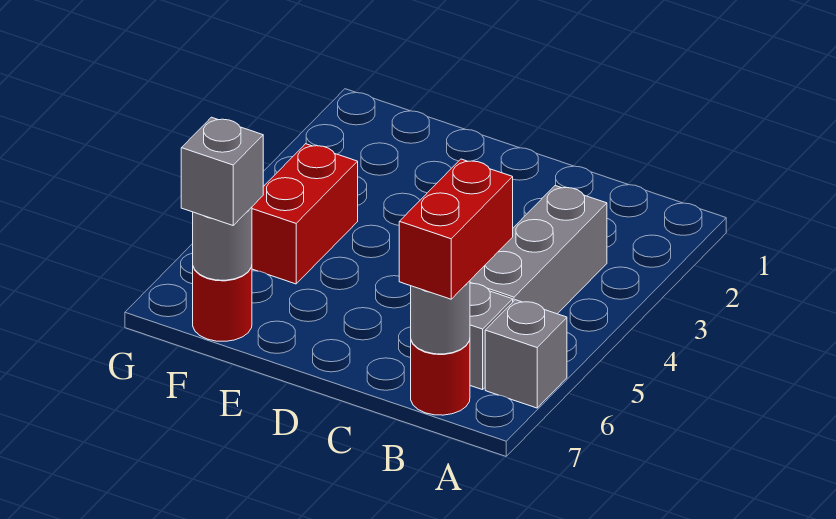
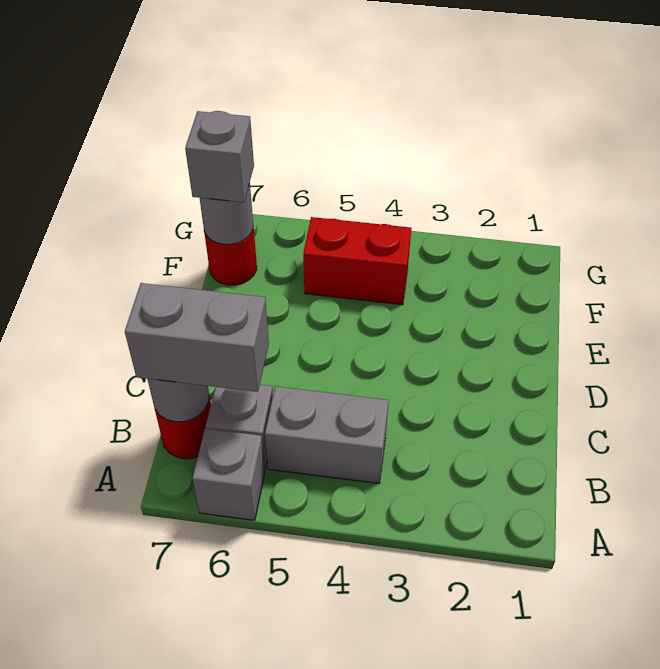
grey brick B3:B5 level 1 -> grey brick B4:B5 level 1
red brick B6:B7 level 3 -> grey brick B6:B7 level 3

